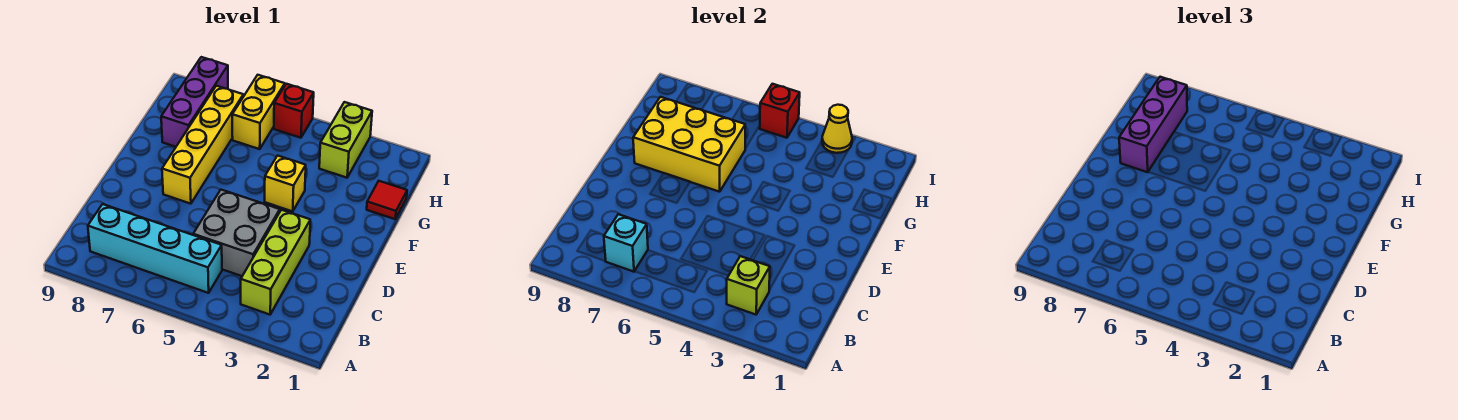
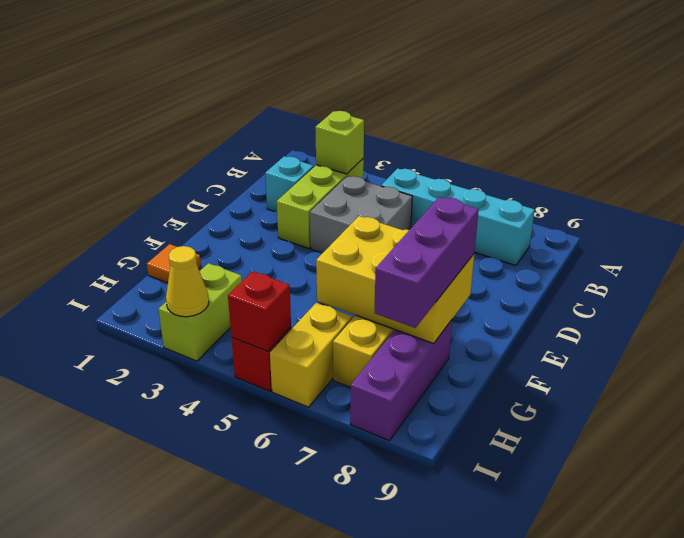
cyan brick B7 level 2 -> cyan brick C2 level 1
yellow brick F4 level 1 -> none
red tile G1 level 1 -> orange tile G1 level 1

